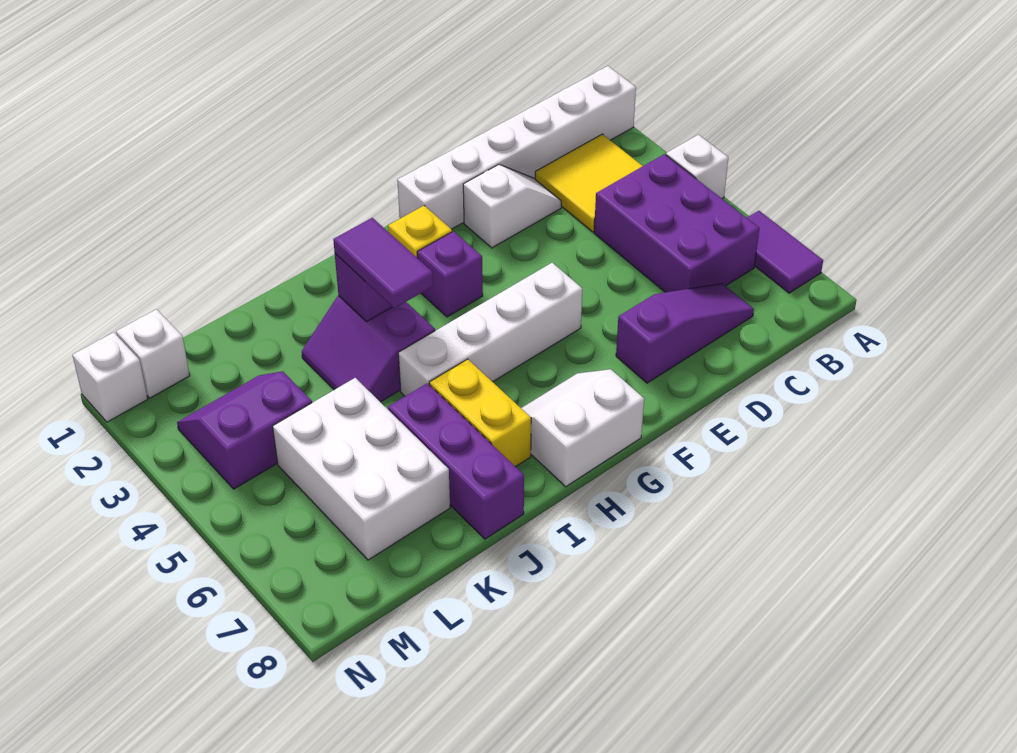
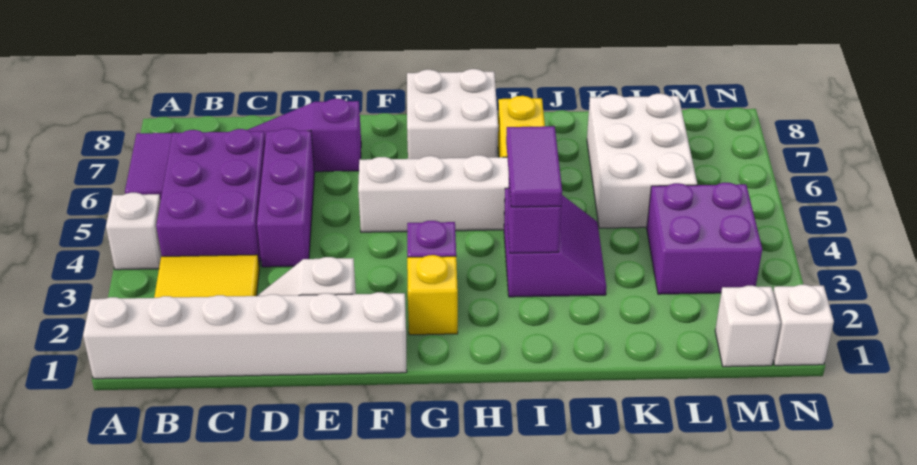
white slope G7:H8 level 1 top 8 -> white brick G7:H8 level 1
purple brick J6:J8 level 1 -> purple brick D4:D6 level 1
purple slope L3:M4 level 1 top 4 -> purple brick L3:M4 level 1

